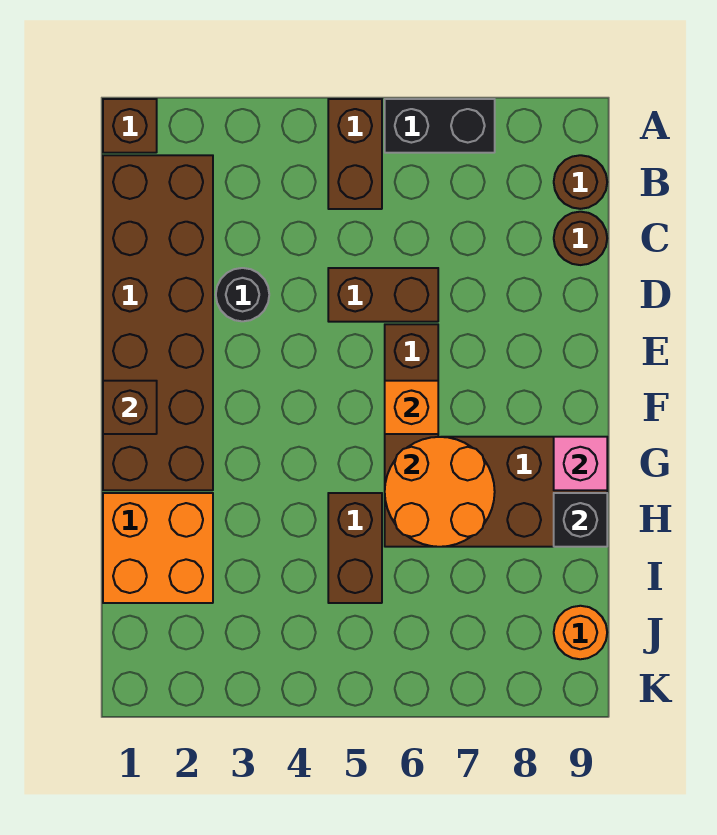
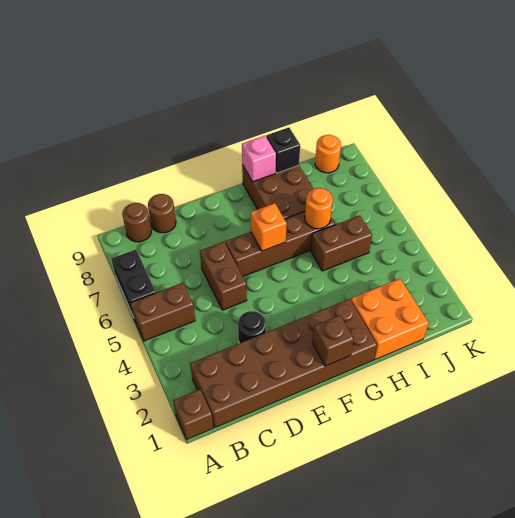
orange round brick G6:H7 level 2 -> orange round brick H6 level 2

